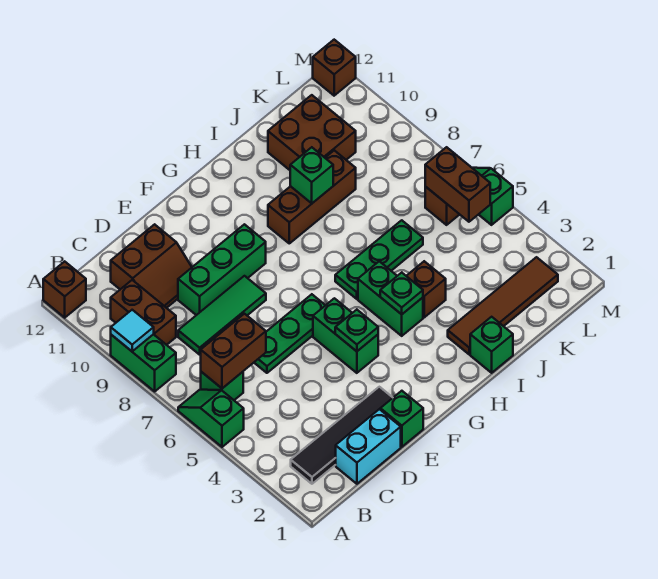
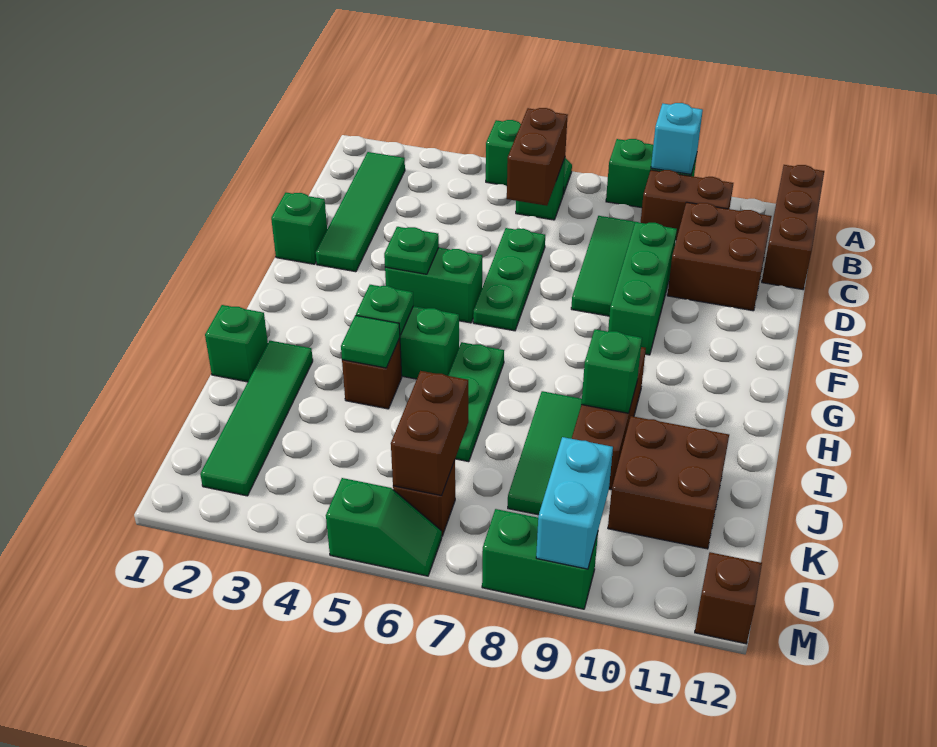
cyan tile A9 level 2 -> cyan brick A9 level 2
brown brick A12 level 1 -> brown brick A12:C12 level 1
black tile B2:E2 level 1 -> green tile B2:E2 level 1
cyan brick C1:D1 level 1 -> cyan brick L9:M9 level 2
brown slope C10:D11 level 1 top 11 -> brown brick C10:D11 level 1
brown tile I2:L2 level 1 -> green tile I2:L2 level 1
none -> green tile I4 level 2
none -> green tile I8:K8 level 1
brown brick L5:L6 level 2 -> brown brick K6:L6 level 2
none -> green brick M8:M9 level 1

